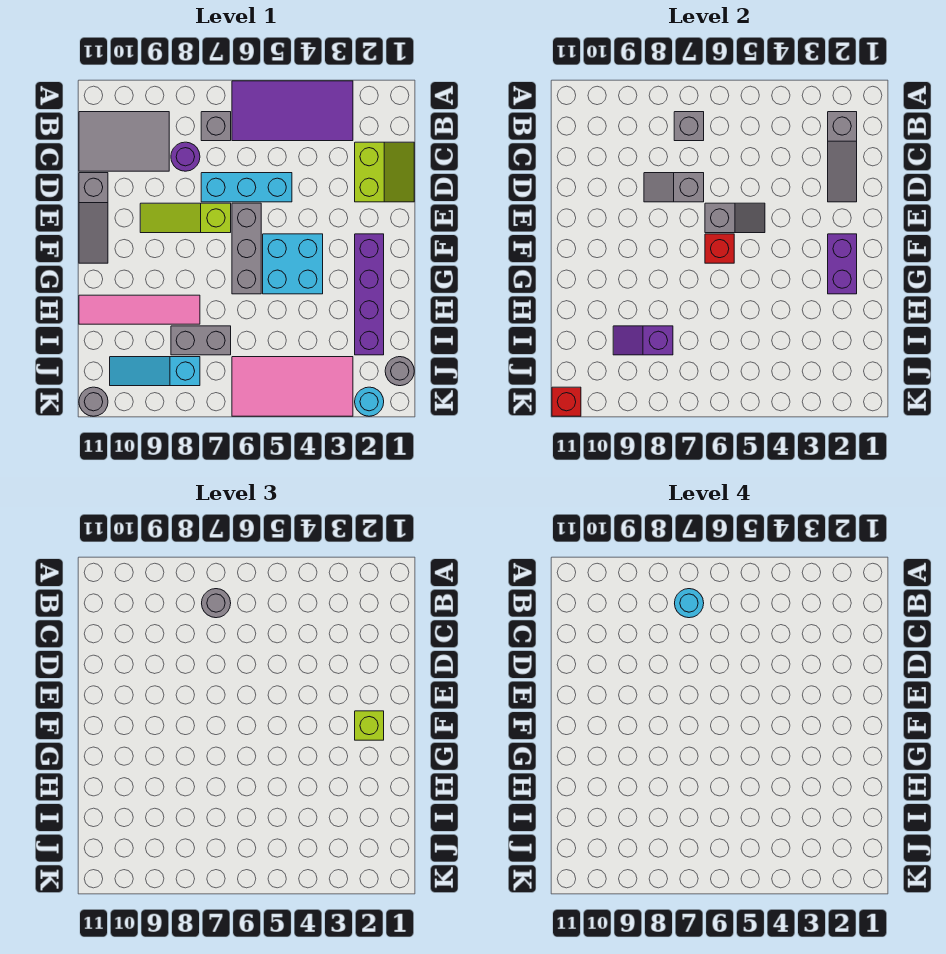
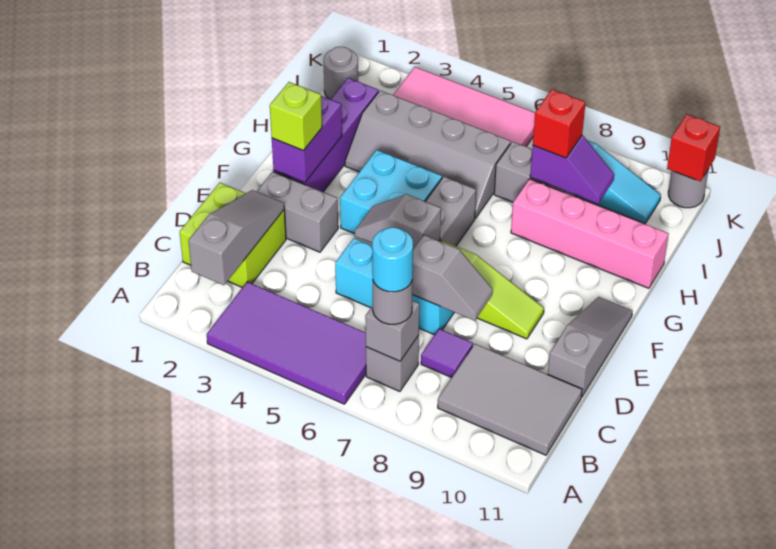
lime slope C1:D2 level 1 top 2 -> lime brick C1:D2 level 1
purple round brick C8 level 1 -> purple tile C8 level 1
none -> grey brick E2:E3 level 1
red brick F6 level 2 -> red brick I8 level 3
none -> grey slope H3:I6 level 1 top I
pink tile H8:H11 level 1 -> pink brick H8:H11 level 1
cyan round brick K2 level 1 -> none

